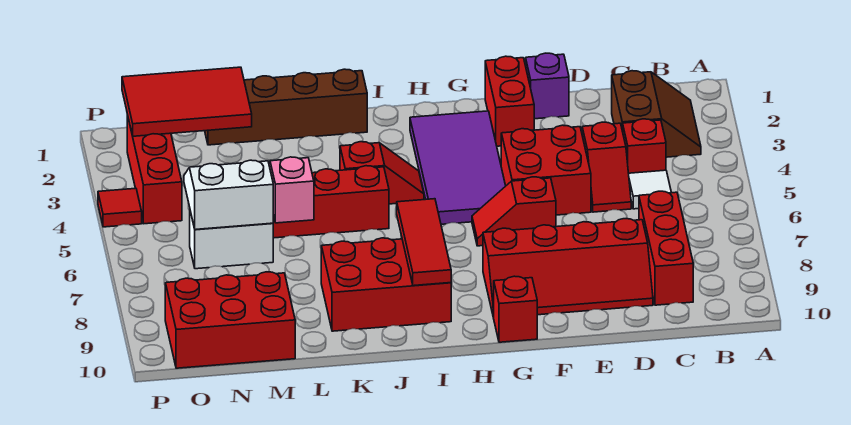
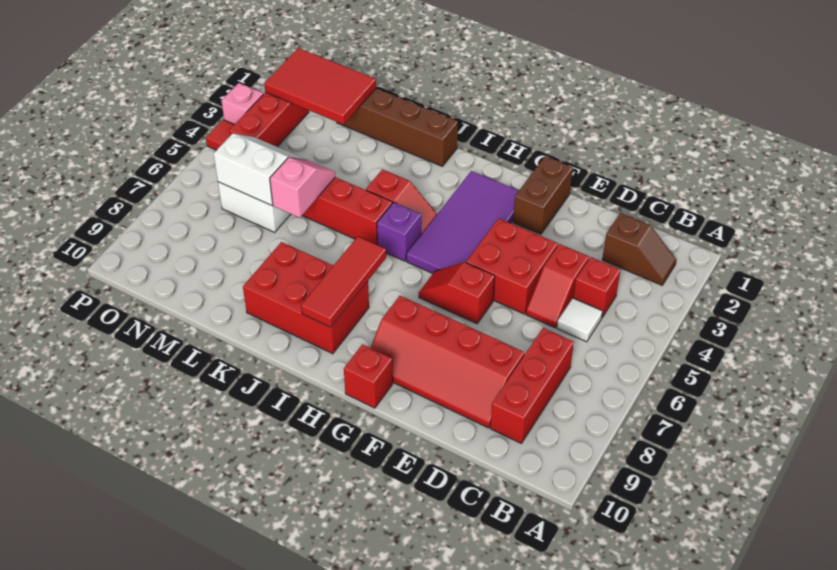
brown slope B2:C3 level 1 top C -> brown slope B2:C2 level 1 top C
purple brick E1 level 1 -> purple brick I5 level 1
red brick F1:F2 level 1 -> brown brick F1:F2 level 1
red brick M9:O10 level 1 -> none
none -> pink brick P3 level 1

